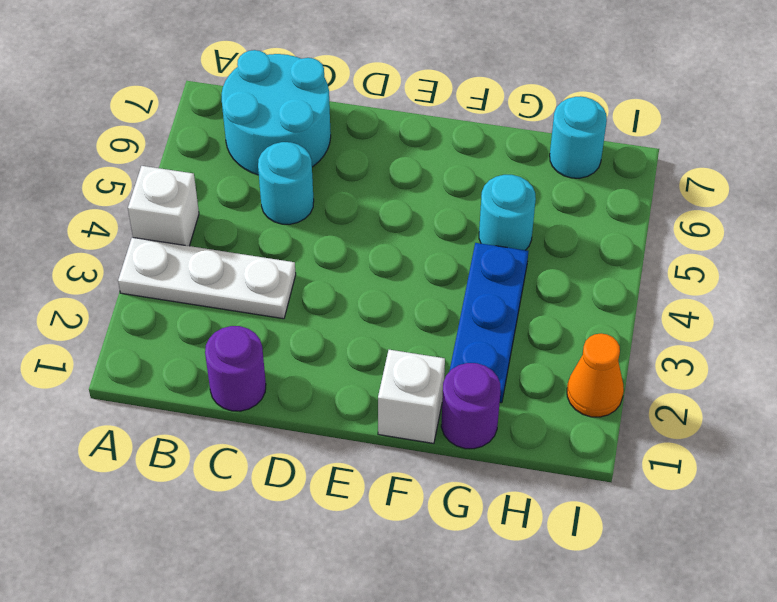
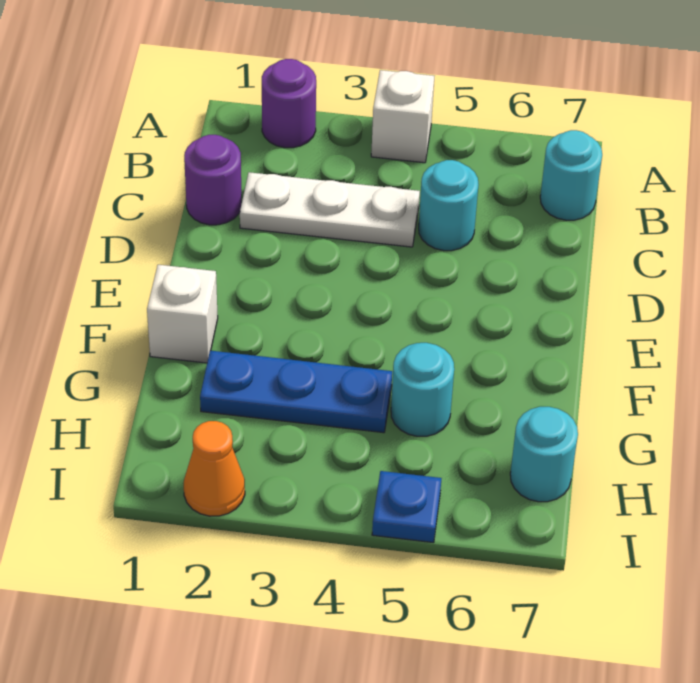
white plate A3:C3 level 1 -> white plate C2:C4 level 1
cyan round brick B6:C7 level 1 -> cyan round brick B7 level 1
purple round brick G1 level 1 -> purple round brick A2 level 1
none -> blue plate I5 level 1

